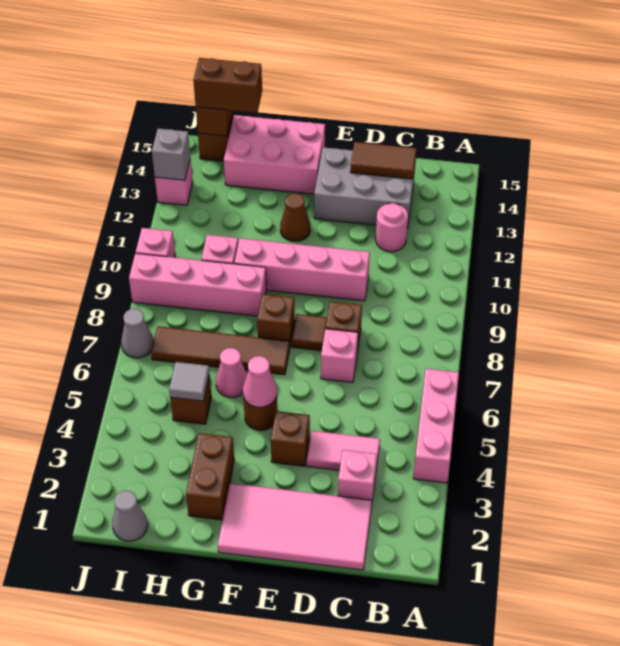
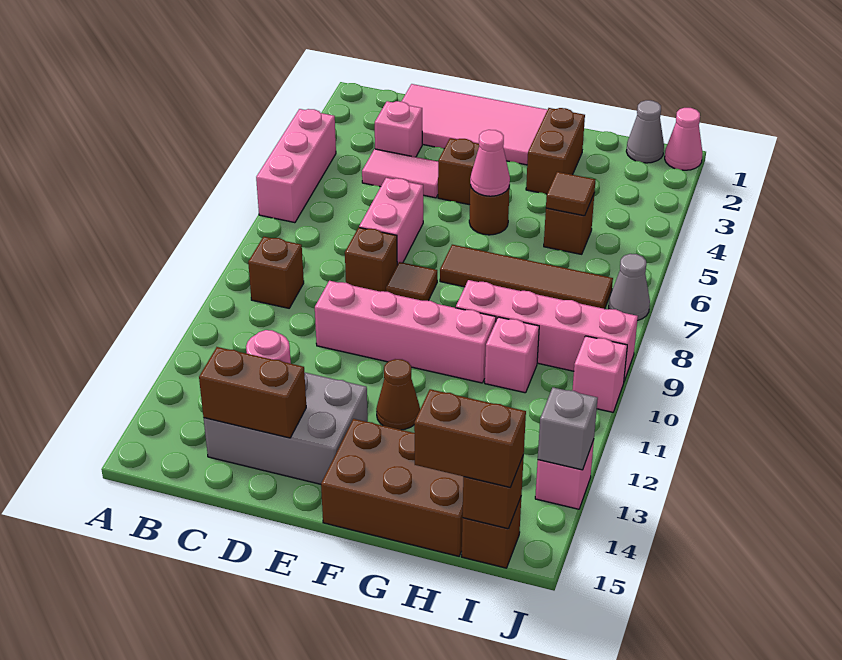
brown tile C14:D14 level 2 -> brown brick C14:D14 level 2
pink brick D7 level 1 -> pink brick D6:D7 level 1
brown brick F8 level 1 -> brown brick B9 level 1
pink brick F14:H15 level 1 -> brown brick F14:H15 level 1
pink cone G6 level 1 -> pink cone J1 level 1
grey tile H5 level 2 -> brown tile H5 level 2

